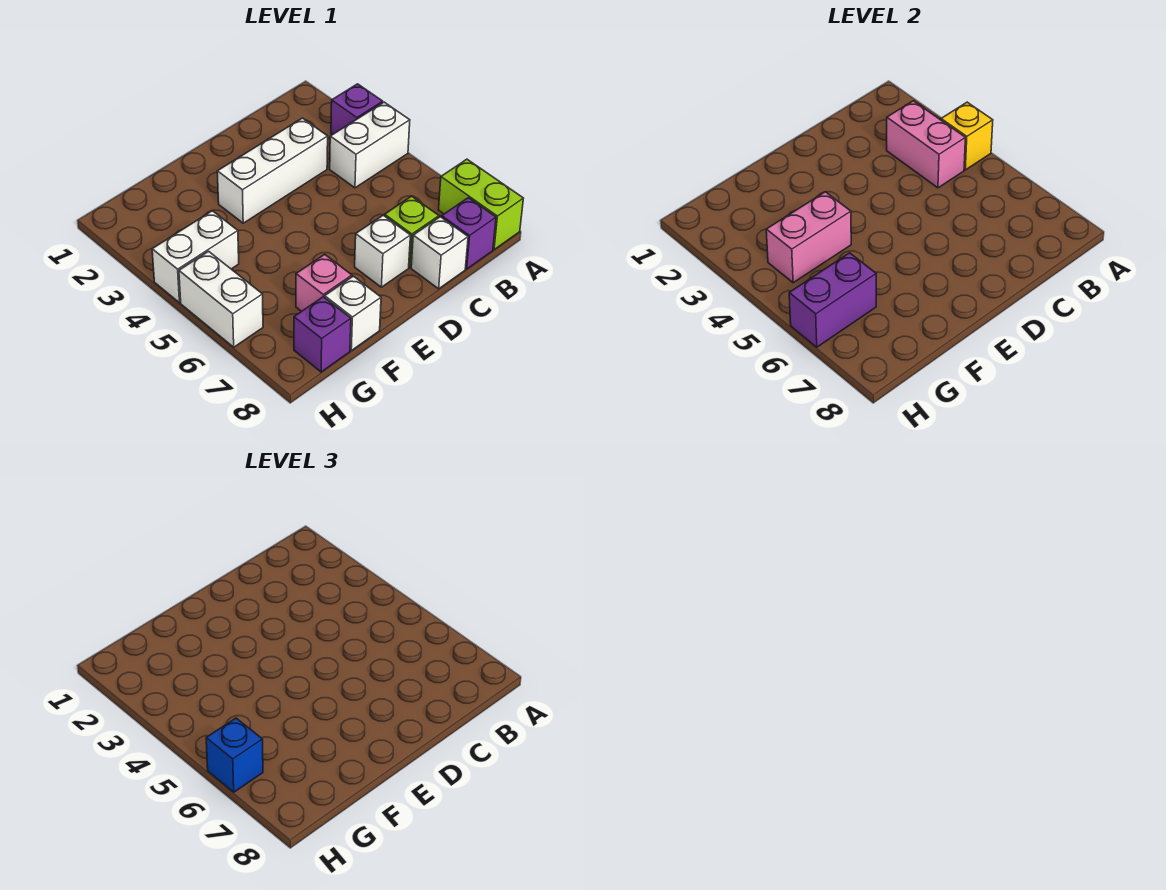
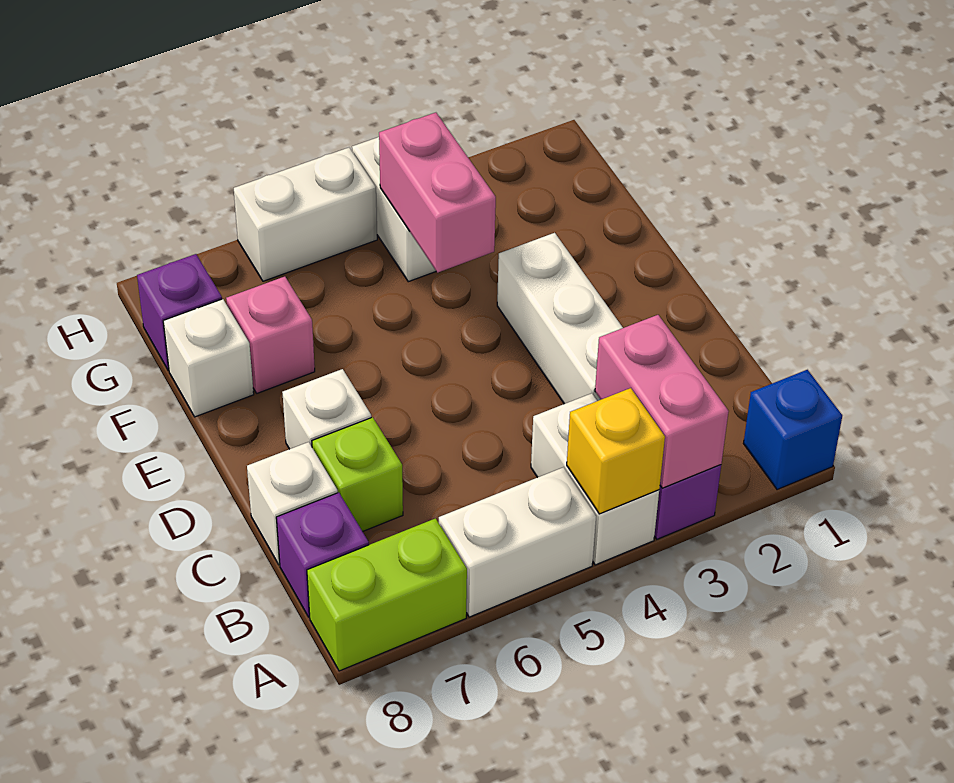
none -> white brick A5:A6 level 1
pink brick B3:B4 level 2 -> pink brick A3:B3 level 2
purple brick G6:H6 level 2 -> none
blue brick H6 level 3 -> blue brick A1 level 1

